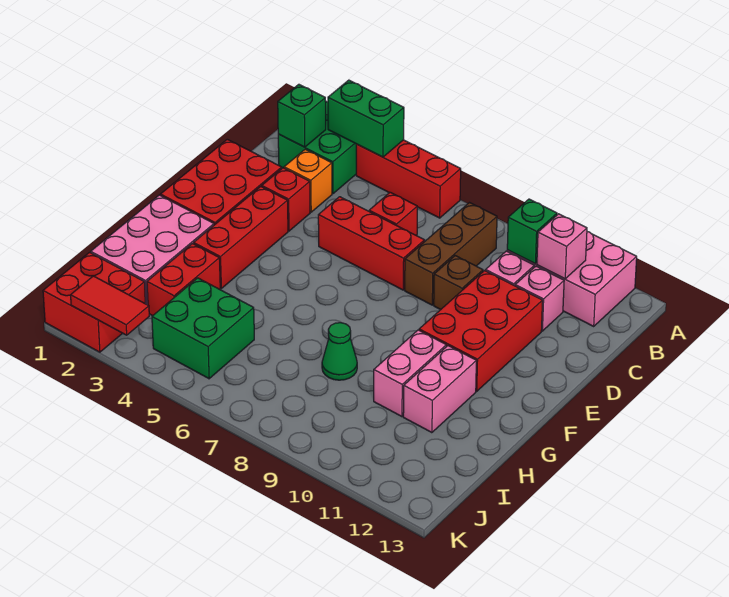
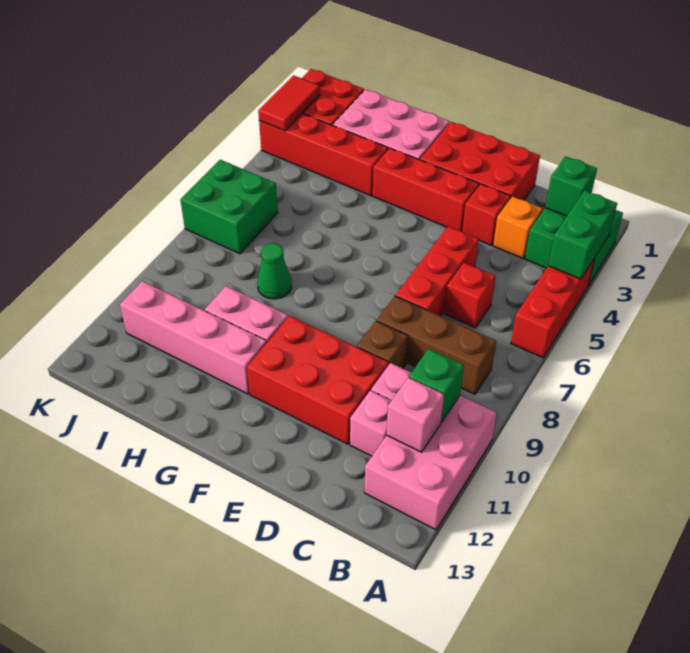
pink brick G11:H11 level 1 -> pink brick G11:J11 level 1
red brick H3:I3 level 1 -> red brick H3:K3 level 1
green brick I4:J5 level 1 -> green brick J6:K7 level 1

